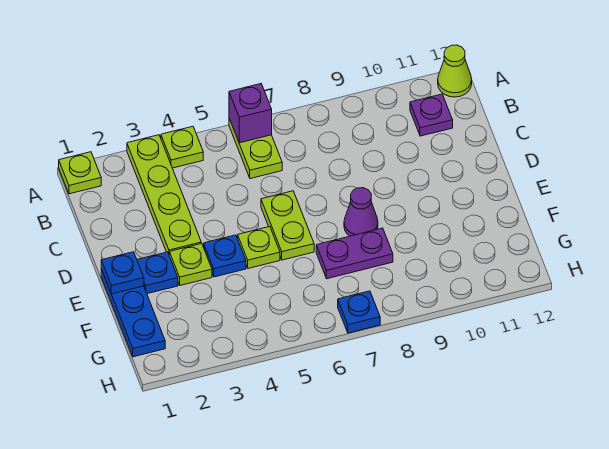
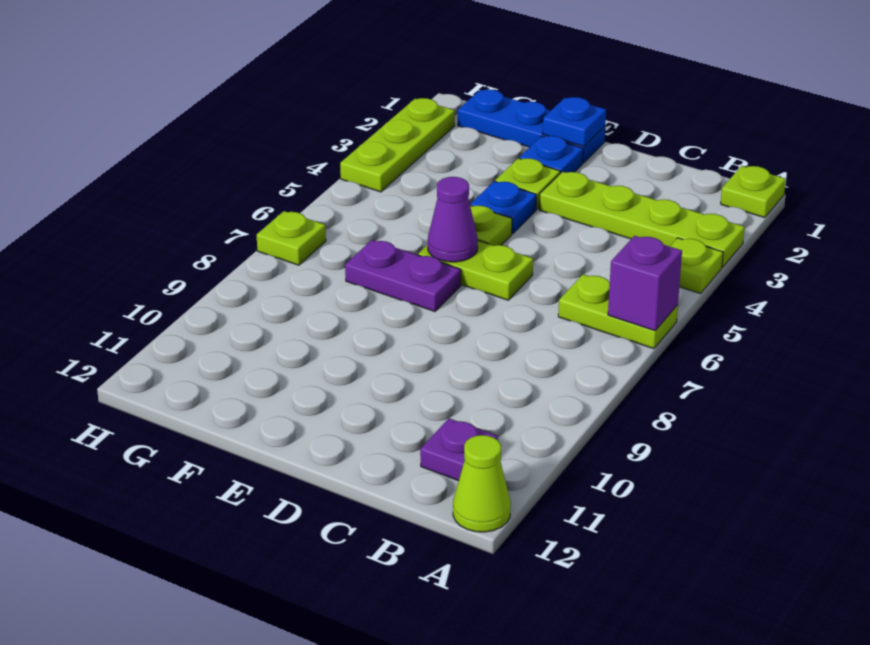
purple cone E8 level 1 -> purple cone E6 level 2
purple plate F7:F8 level 1 -> purple plate E7:F7 level 1
none -> lime plate H2:H4 level 1
blue plate H7 level 1 -> lime plate H7 level 1

